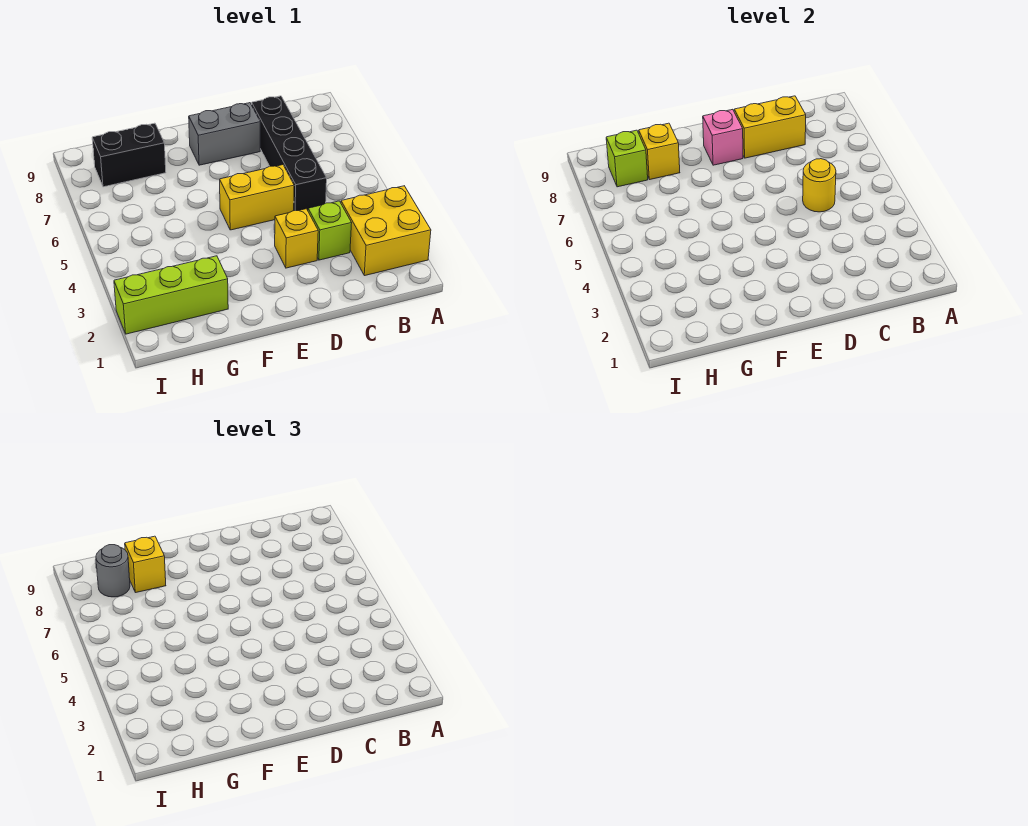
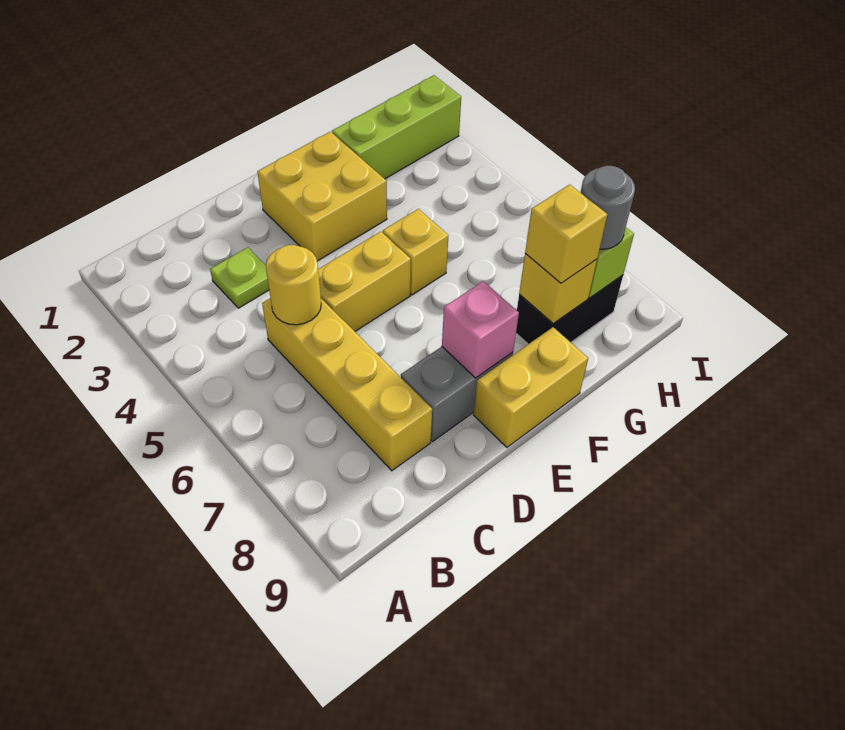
yellow brick A2:B3 level 1 -> yellow brick E2:F3 level 1
lime brick C3 level 1 -> lime plate C3 level 1
black brick C5:C8 level 1 -> yellow brick C5:C8 level 1
yellow brick C8:D8 level 2 -> yellow brick E9:F9 level 1
yellow brick D3 level 1 -> yellow brick F5 level 1

